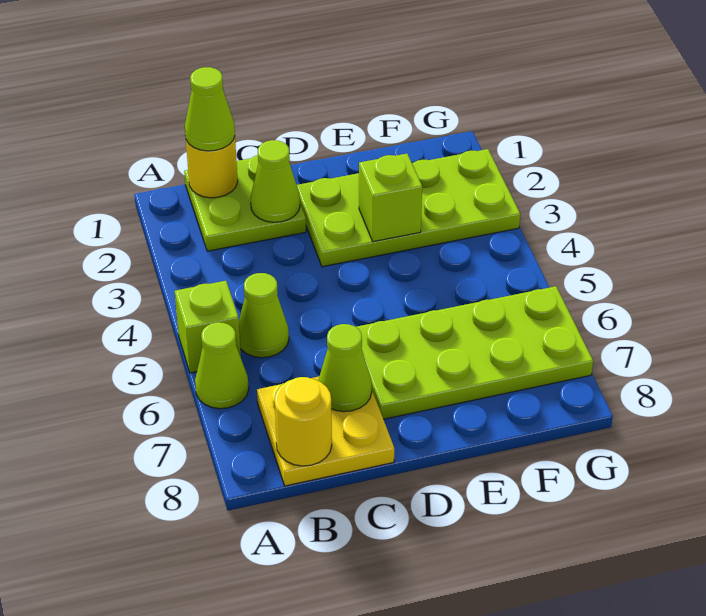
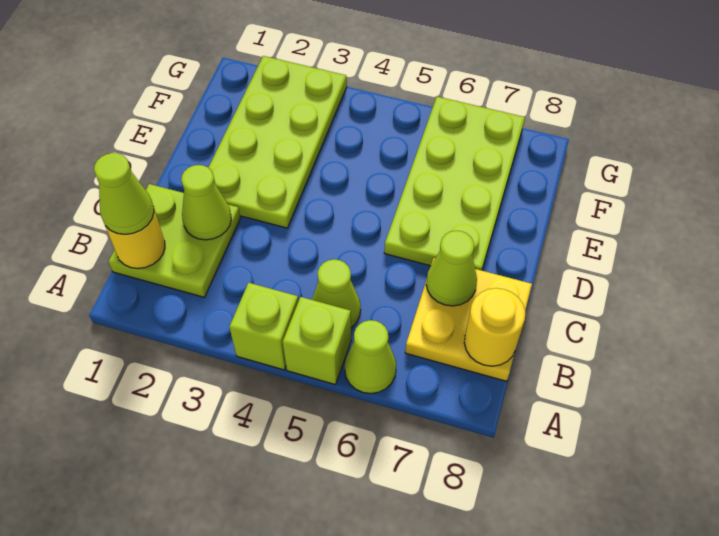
lime brick E3 level 2 -> lime brick A4 level 1

